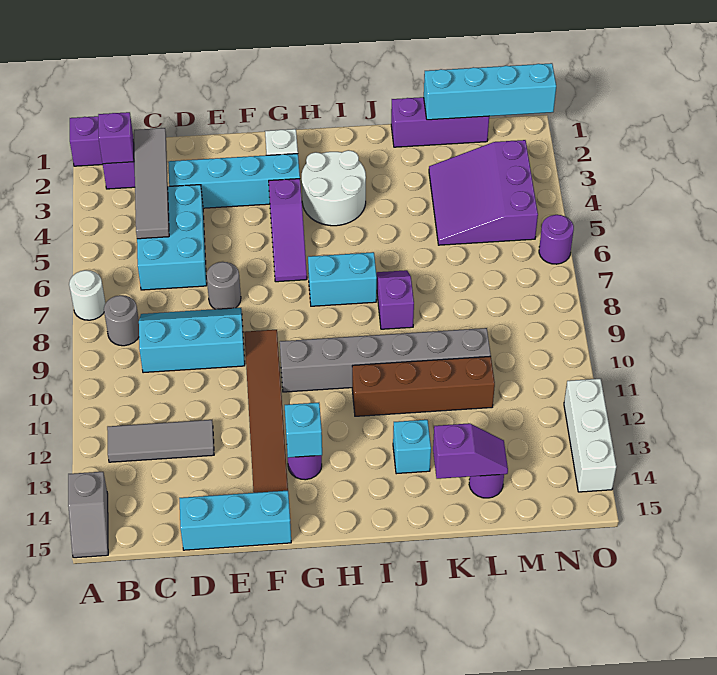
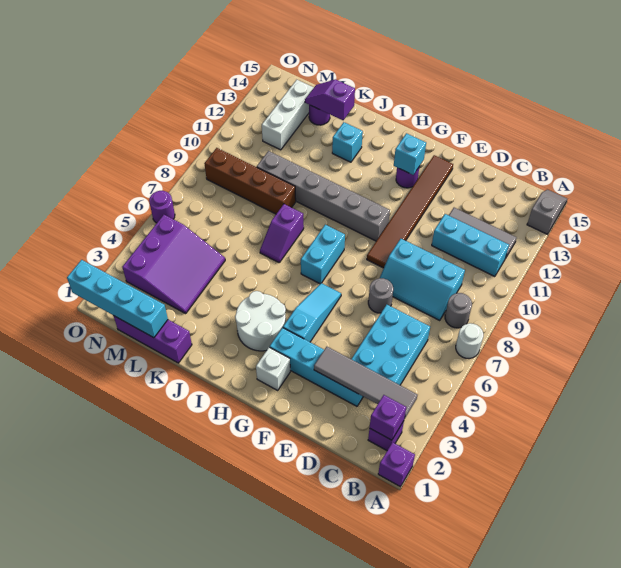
grey tile C2:C5 level 2 -> grey tile B3:E3 level 2
cyan brick D15:F15 level 1 -> cyan brick B11:D11 level 1
purple slope G4:G6 level 1 top 4 -> cyan slope G4:G6 level 1 top 4
cyan brick H7:I7 level 1 -> cyan brick H7:H8 level 1
brown brick I11:L11 level 1 -> brown brick K9:N9 level 1
white brick O12:O14 level 1 -> white brick M12:M14 level 1

